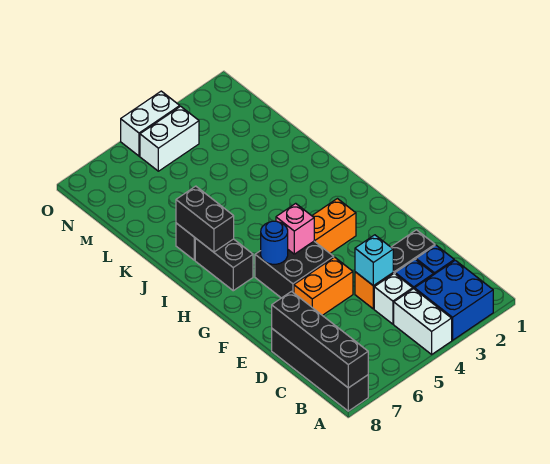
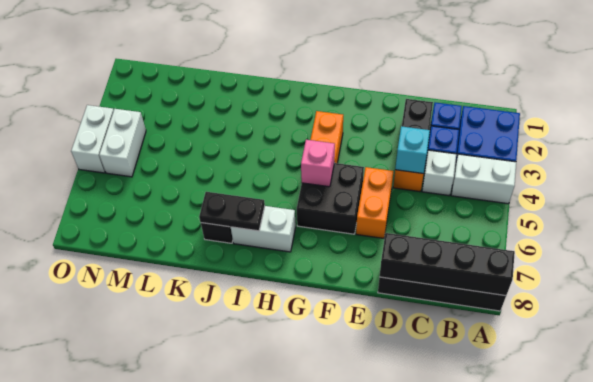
blue round brick G6 level 2 -> none
black brick H7:I7 level 1 -> white brick H7:I7 level 1
black brick I7:J7 level 2 -> black plate I7:J7 level 2

